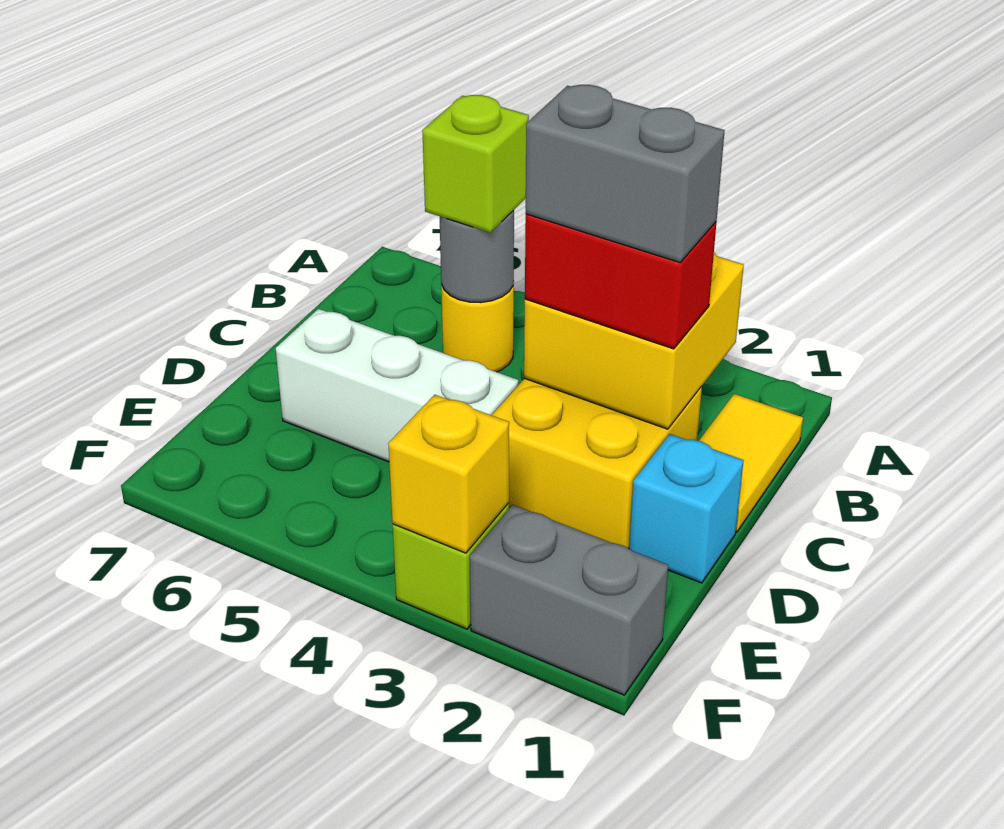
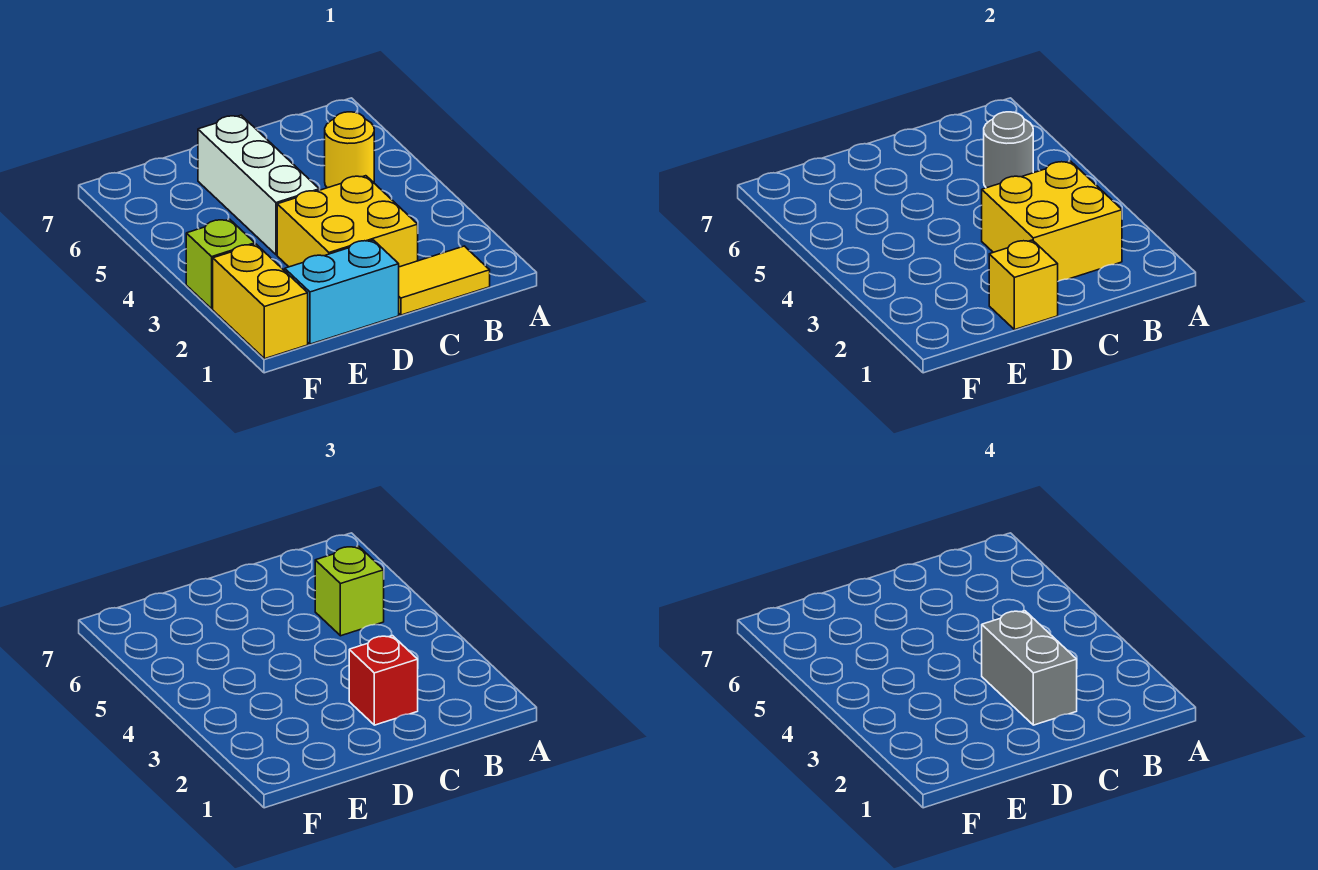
red brick C2:C3 level 3 -> red brick C2 level 3
cyan brick D1 level 1 -> cyan brick D1:E1 level 1
grey brick F1:F2 level 1 -> yellow brick F1:F2 level 1
yellow brick F3 level 2 -> yellow brick D1 level 2

